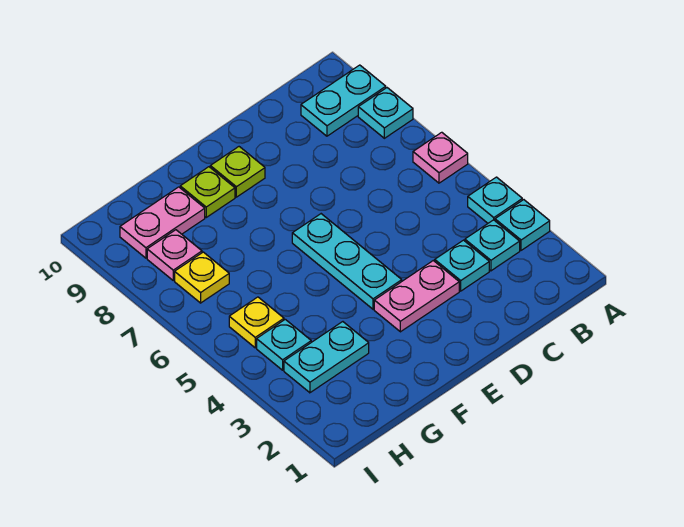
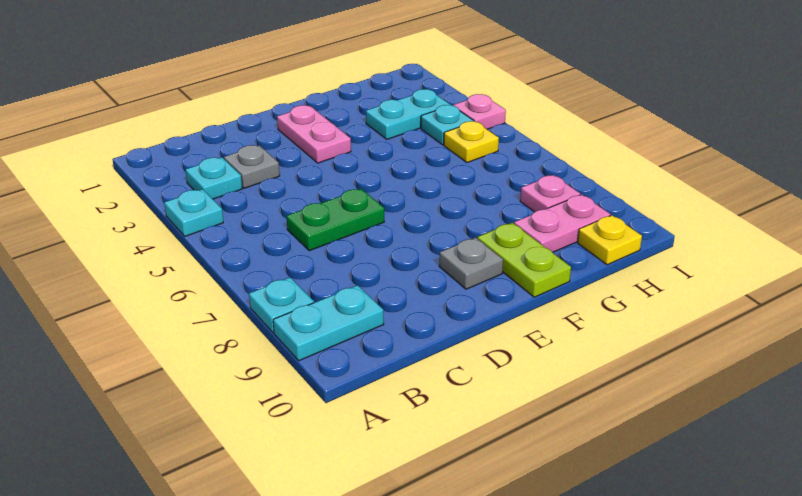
cyan plate A3 level 1 -> none
pink plate A6 level 1 -> pink plate I4 level 1
cyan plate C3 level 1 -> grey plate C3 level 1
none -> green plate C6:D6 level 1
pink plate D3:E3 level 1 -> pink plate E2:E3 level 1
cyan plate E4:E6 level 1 -> none
lime plate E9 level 1 -> grey plate E9 level 1
lime plate F9 level 1 -> lime plate F9:F10 level 1
yellow plate H7 level 1 -> yellow plate H10 level 1

